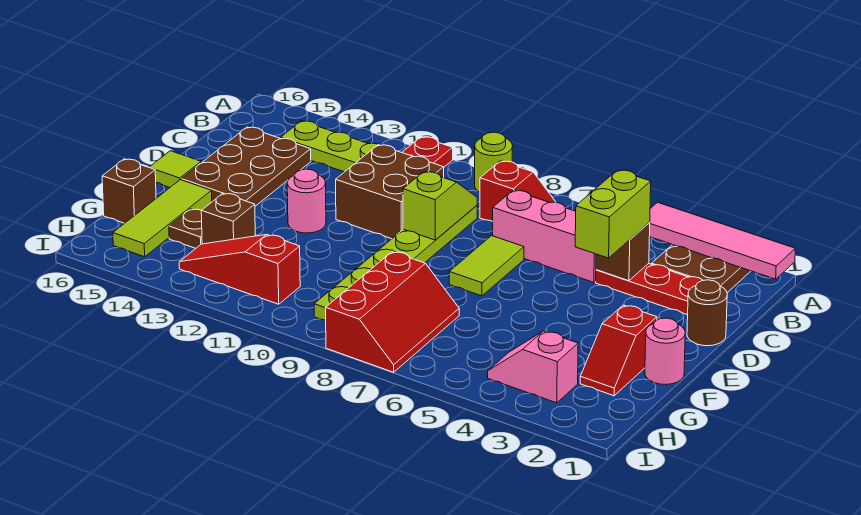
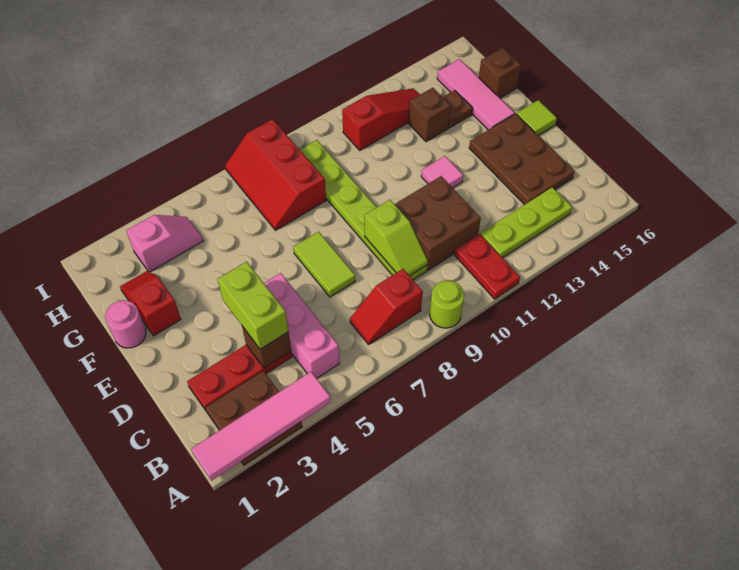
pink brick C5:C7 level 1 -> pink brick B5:D5 level 1
brown round brick D1 level 1 -> none
pink round brick E12 level 1 -> pink tile E12 level 1
lime tile F15:H15 level 1 -> pink tile F15:H15 level 1

